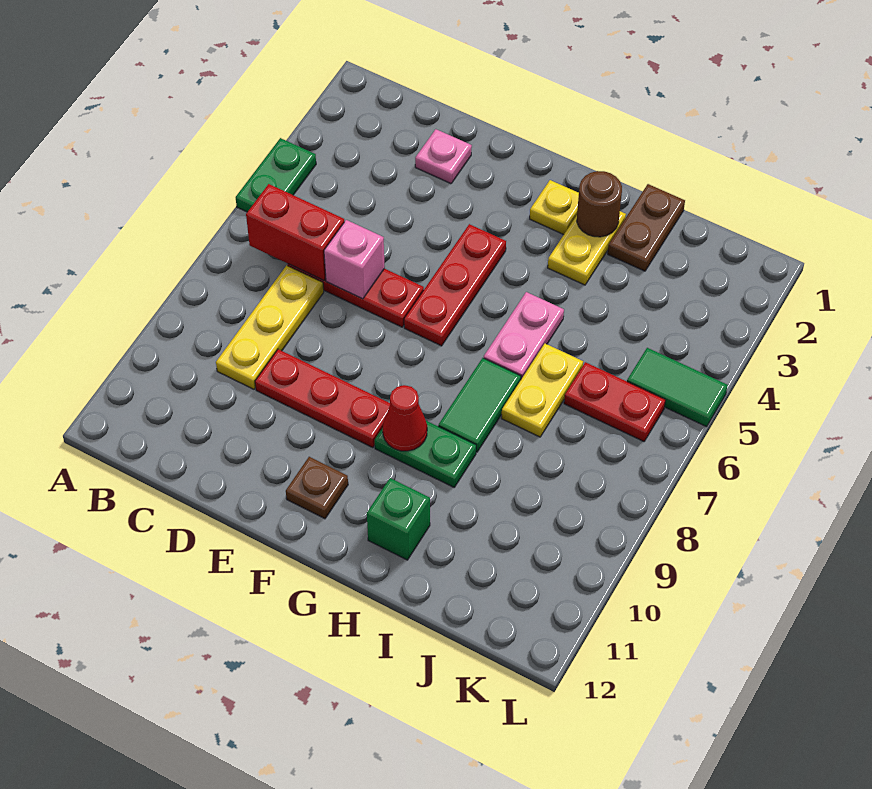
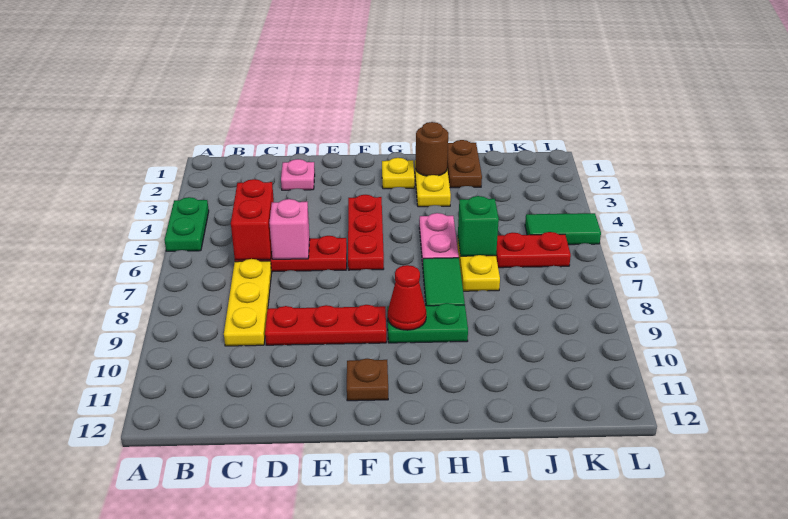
red brick B6:C6 level 2 -> red brick C5:C6 level 2
green brick H11 level 1 -> green brick I6 level 2

